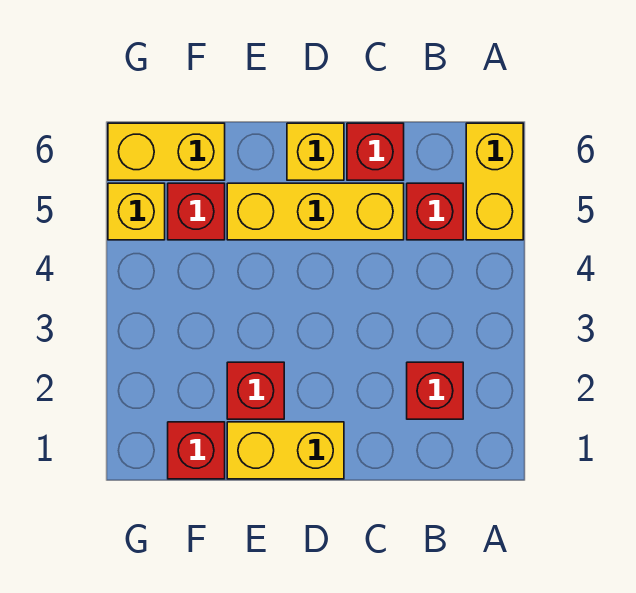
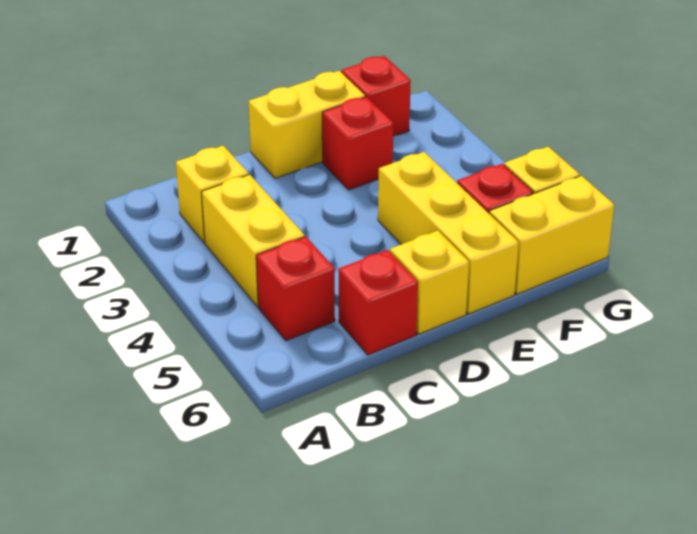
yellow brick A5:A6 level 1 -> yellow brick B3:B4 level 1
red brick B2 level 1 -> yellow brick B2 level 1
yellow brick C5:E5 level 1 -> yellow brick E4:E6 level 1

